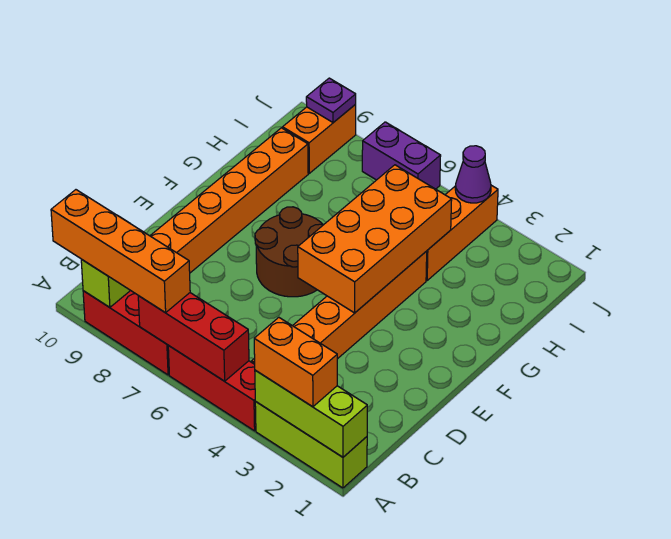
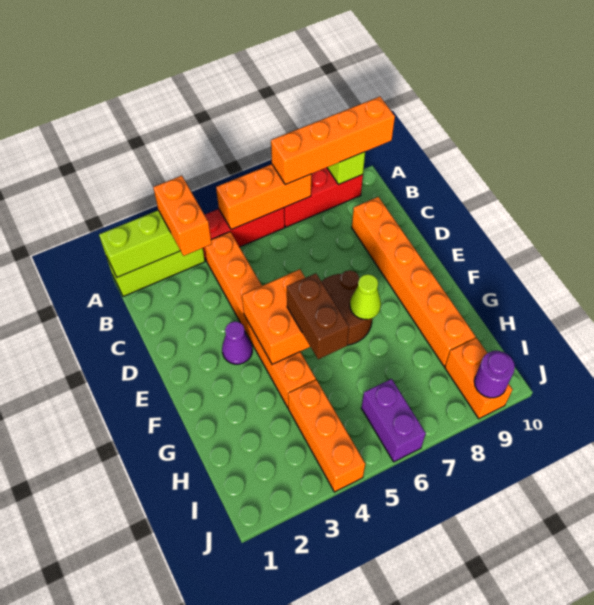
orange brick A2:A3 level 3 -> orange brick A3:B3 level 3
red brick A5:A7 level 2 -> orange brick A5:A7 level 2
orange brick E4:H5 level 2 -> orange brick E4:F5 level 2
none -> brown brick F5:G5 level 3
none -> lime cone F7 level 2
purple cone J4 level 2 -> purple cone E3 level 1
purple brick J6:J7 level 1 -> purple brick I6:J6 level 1
purple plate J9 level 2 -> purple round brick J9 level 2

